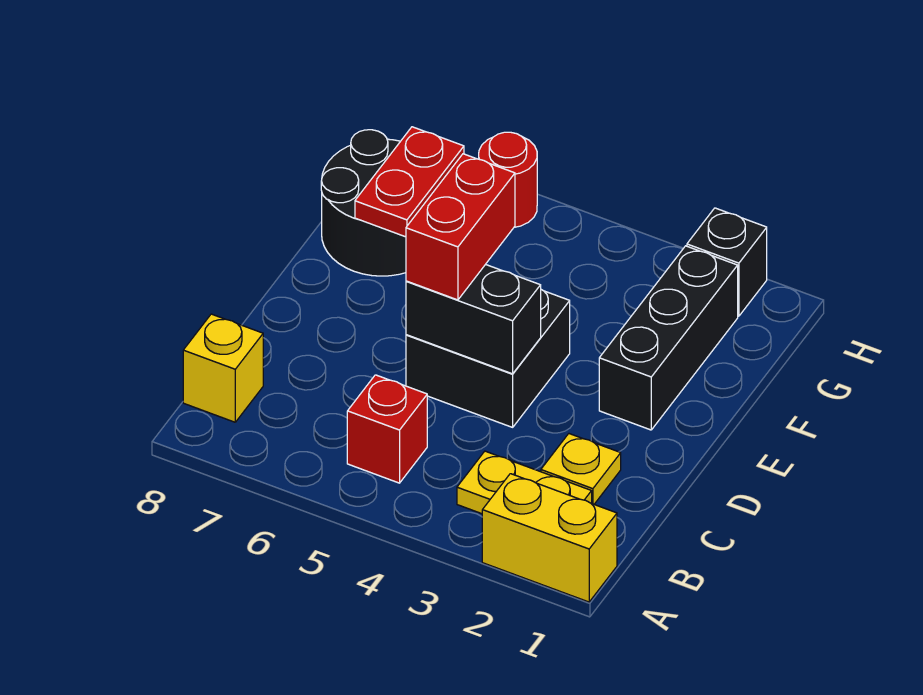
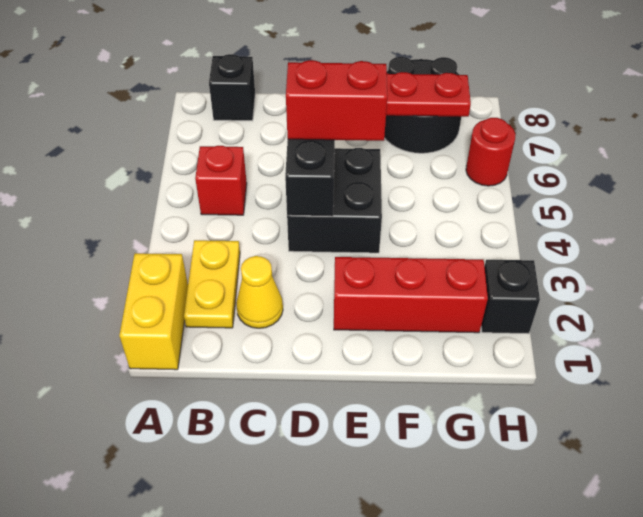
yellow brick B8 level 1 -> black brick B8 level 1
yellow plate C2 level 1 -> yellow cone C2 level 1
black brick E2:G2 level 1 -> red brick E2:G2 level 1

